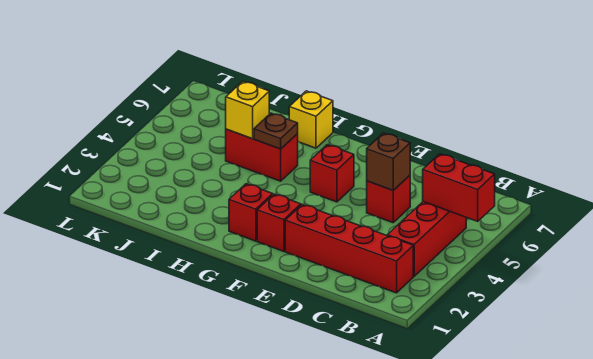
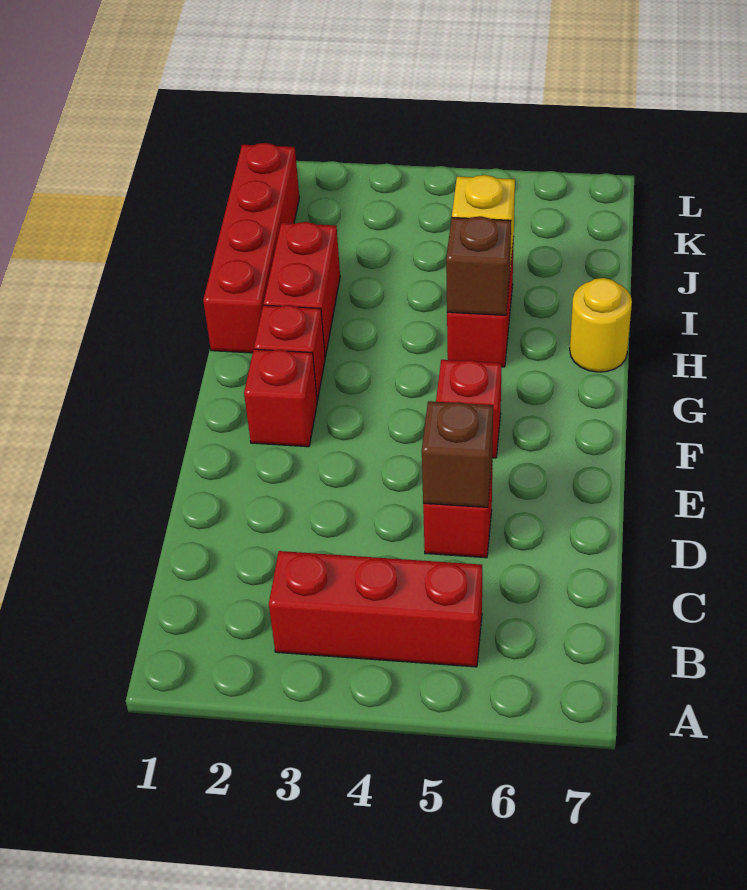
red brick A5:B5 level 2 -> red brick H2:I2 level 1
red brick B2:E2 level 1 -> red brick H1:K1 level 1
brown plate H5 level 2 -> brown brick H5 level 2
yellow brick H7 level 1 -> yellow round brick H7 level 1

